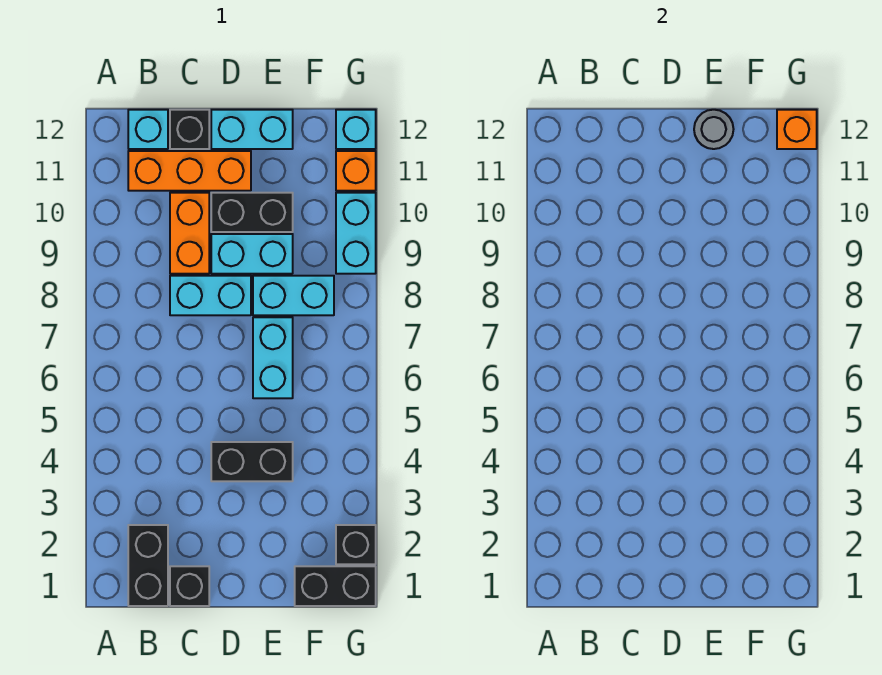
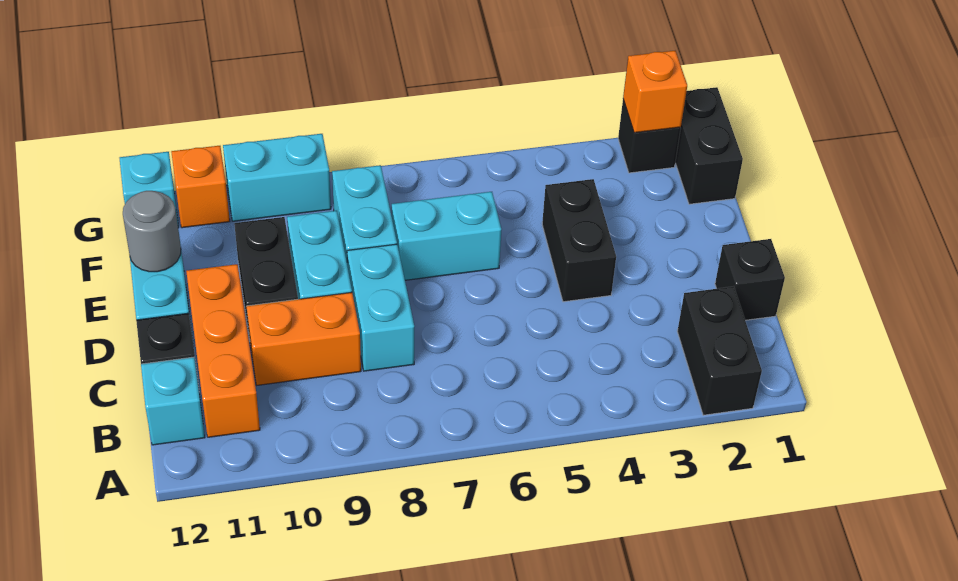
black brick B1:B2 level 1 -> black brick A2:B2 level 1
orange brick G12 level 2 -> orange brick G2 level 2

